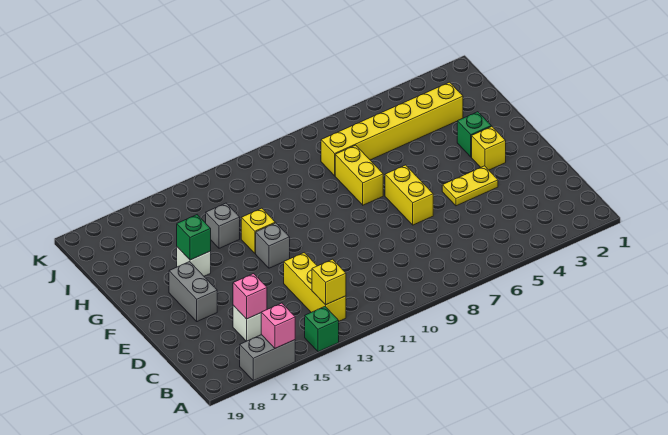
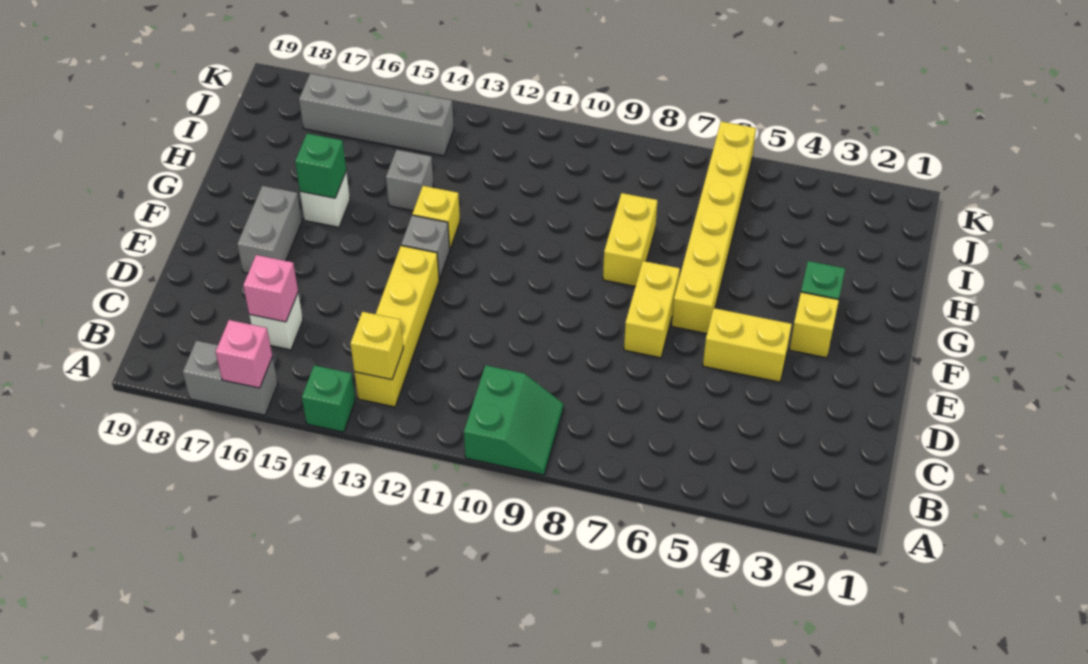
none -> green slope A9:B10 level 1 top 10
yellow brick B13:D13 level 1 -> yellow brick B13:E13 level 1
yellow plate E4:E5 level 1 -> yellow brick E4:E5 level 1
yellow brick I3:I8 level 1 -> yellow brick F6:K6 level 1
none -> grey brick J14:J17 level 1

